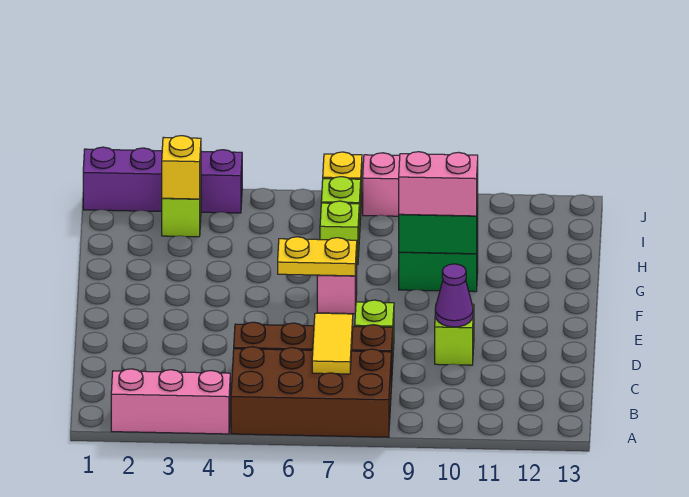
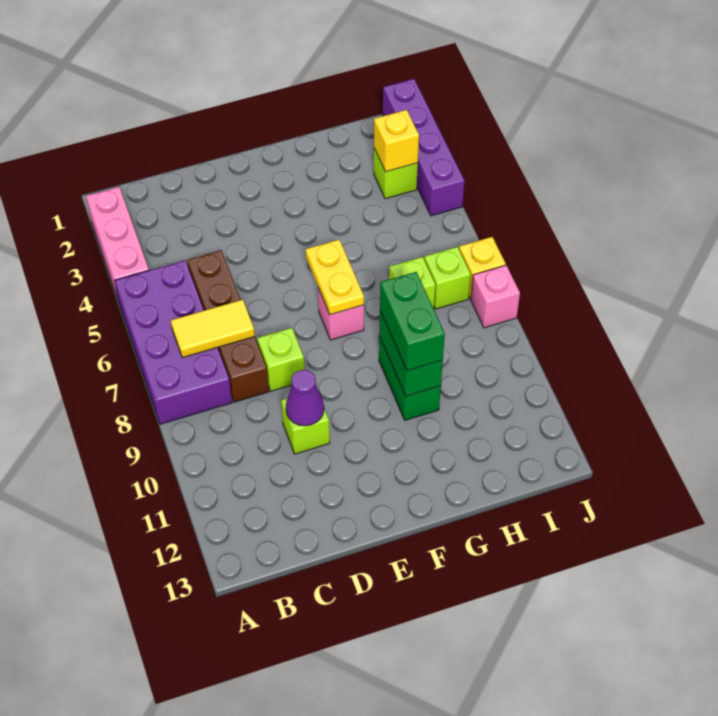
brown brick A5:B8 level 1 -> purple brick A5:B8 level 1
pink brick G9:G10 level 3 -> green brick G9:G10 level 3

